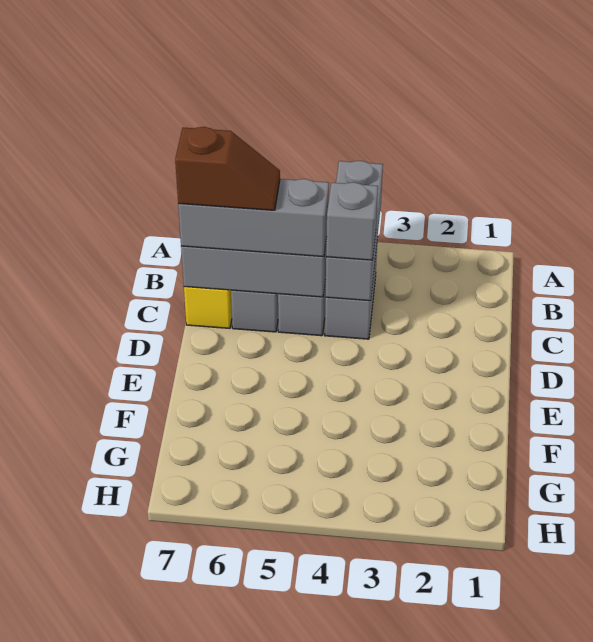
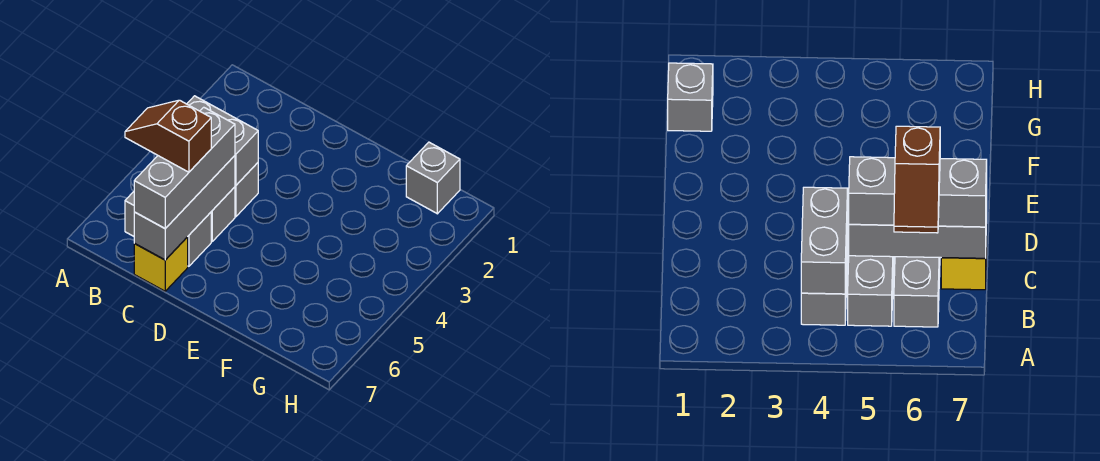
grey brick A4:C4 level 2 -> grey brick B4:C4 level 2
grey brick C4 level 3 -> grey brick G1 level 1
brown slope C6:C7 level 4 top 7 -> brown slope B6:C6 level 4 top C

